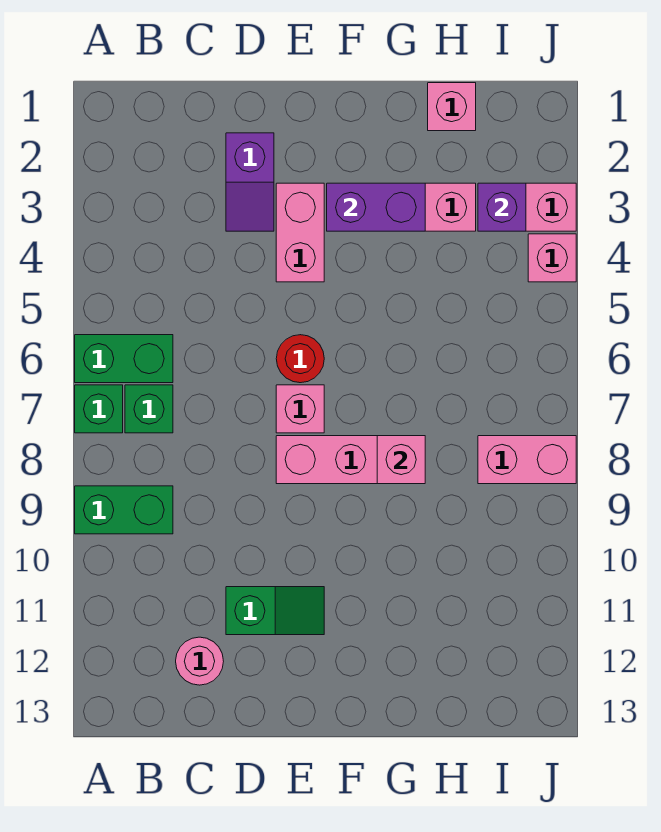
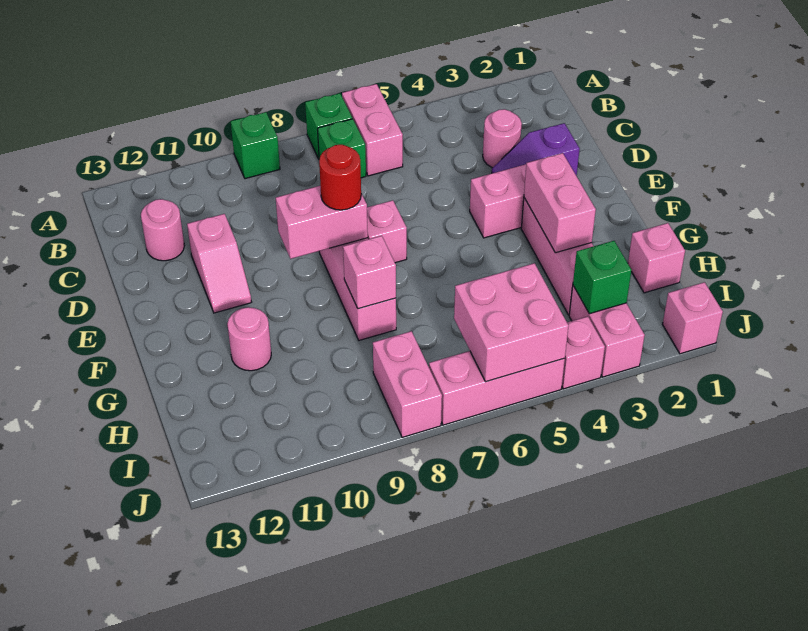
green brick A6:B6 level 1 -> pink brick A6:B6 level 1
green brick A9:B9 level 1 -> green brick A9 level 1
none -> pink round brick C3 level 1
green slope D11:E11 level 1 top D -> pink slope D11:E11 level 1 top D
red round brick E6 level 1 -> red round brick E8 level 3
none -> pink brick E8:E9 level 2
purple brick F3:G3 level 2 -> pink brick F3:G3 level 2
none -> pink round brick G11 level 1
purple brick I3 level 2 -> green brick I3 level 2
none -> pink brick I5:J6 level 2
none -> pink brick J1 level 1
none -> pink brick J5:J7 level 1

